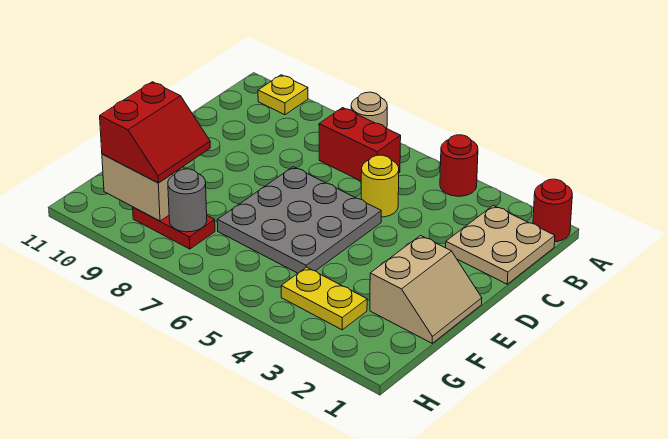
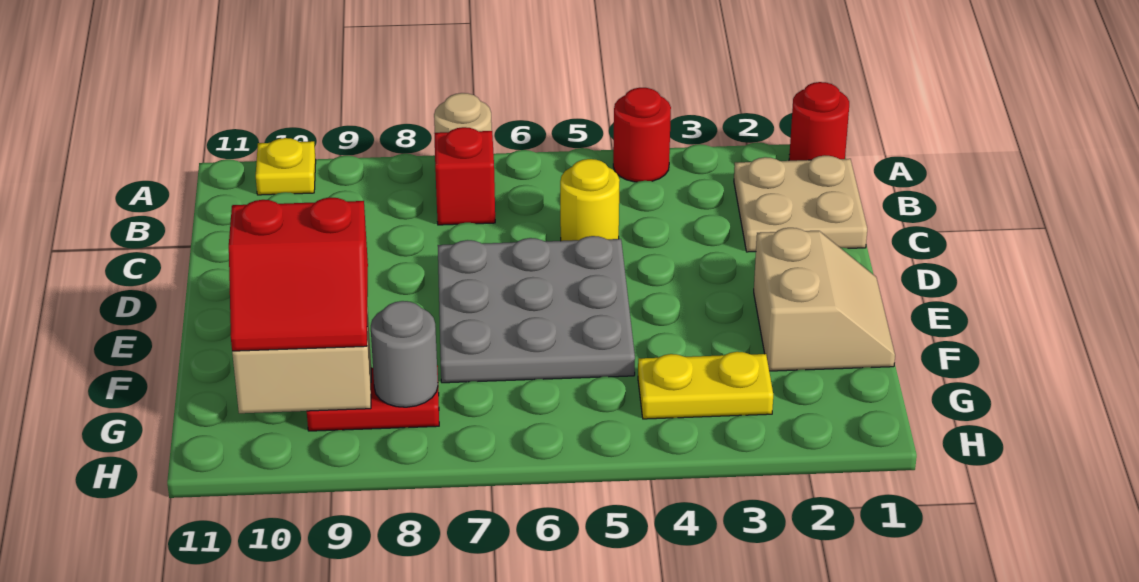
red brick B6:B7 level 1 -> red brick B7 level 1
red slope F9:G10 level 3 top 10 -> red slope F9:G10 level 3 top F

